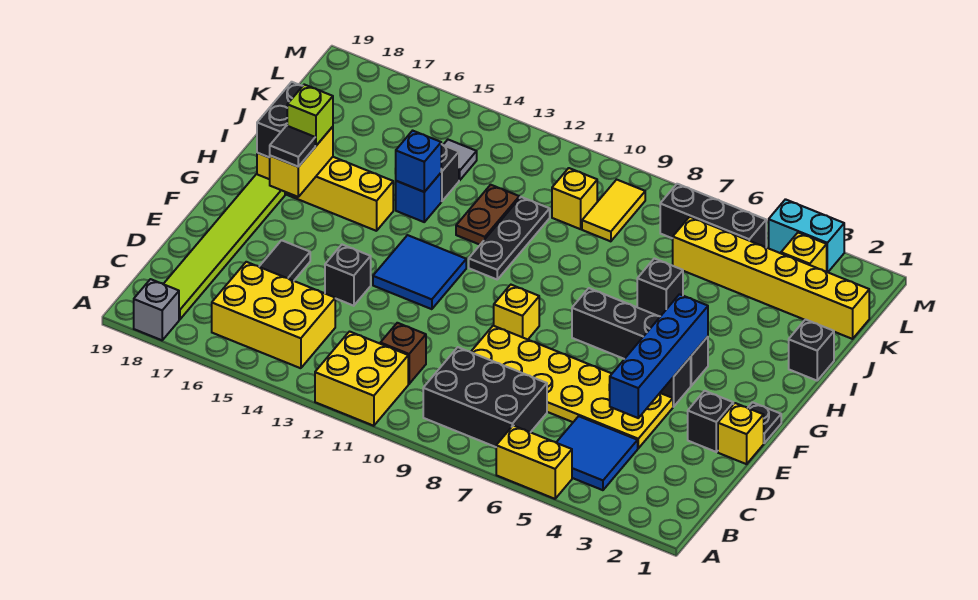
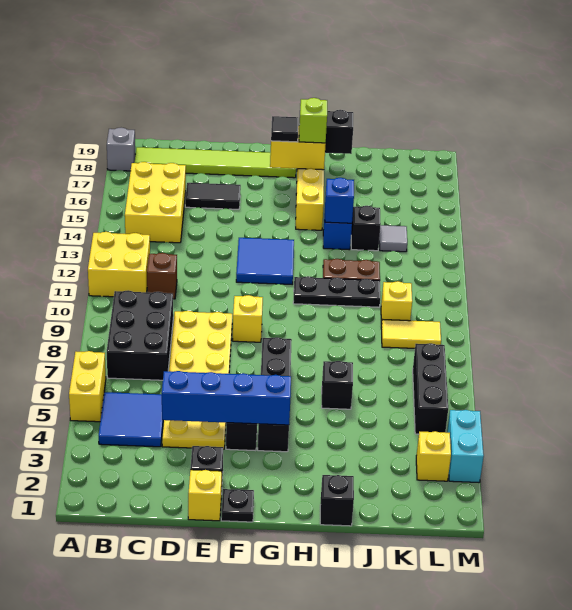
black brick E14 level 1 -> none
yellow brick K1:K6 level 1 -> none

